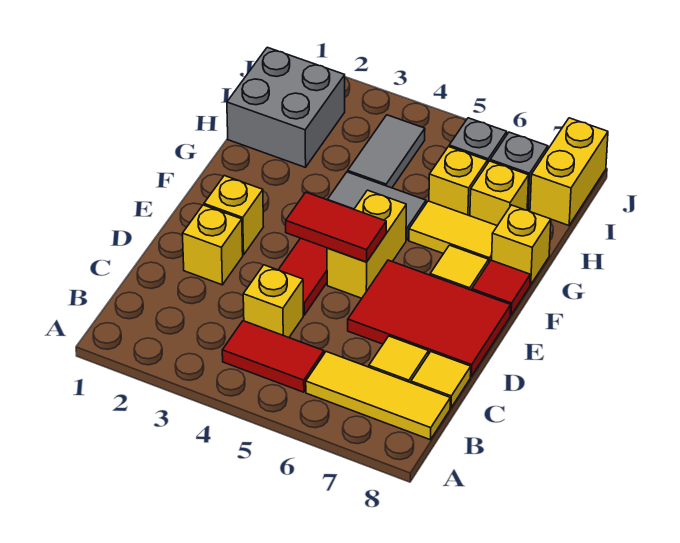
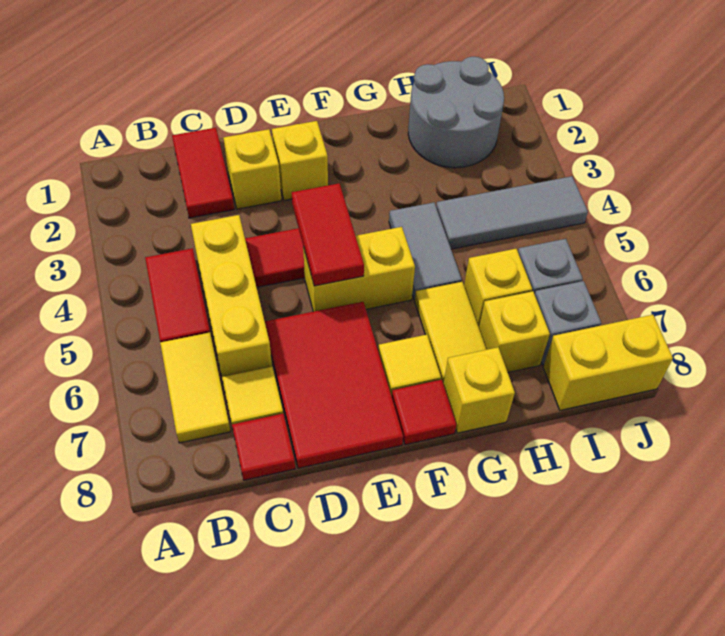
yellow tile B6:B8 level 1 -> yellow tile B6:B7 level 1
none -> red tile C1:C2 level 1
yellow brick C4 level 1 -> yellow brick C4:C6 level 1
yellow tile C8 level 1 -> red tile C8 level 1
grey brick H1:I2 level 1 -> grey round brick H1:I2 level 1
grey tile H4:I4 level 1 -> grey tile H4:J4 level 1

